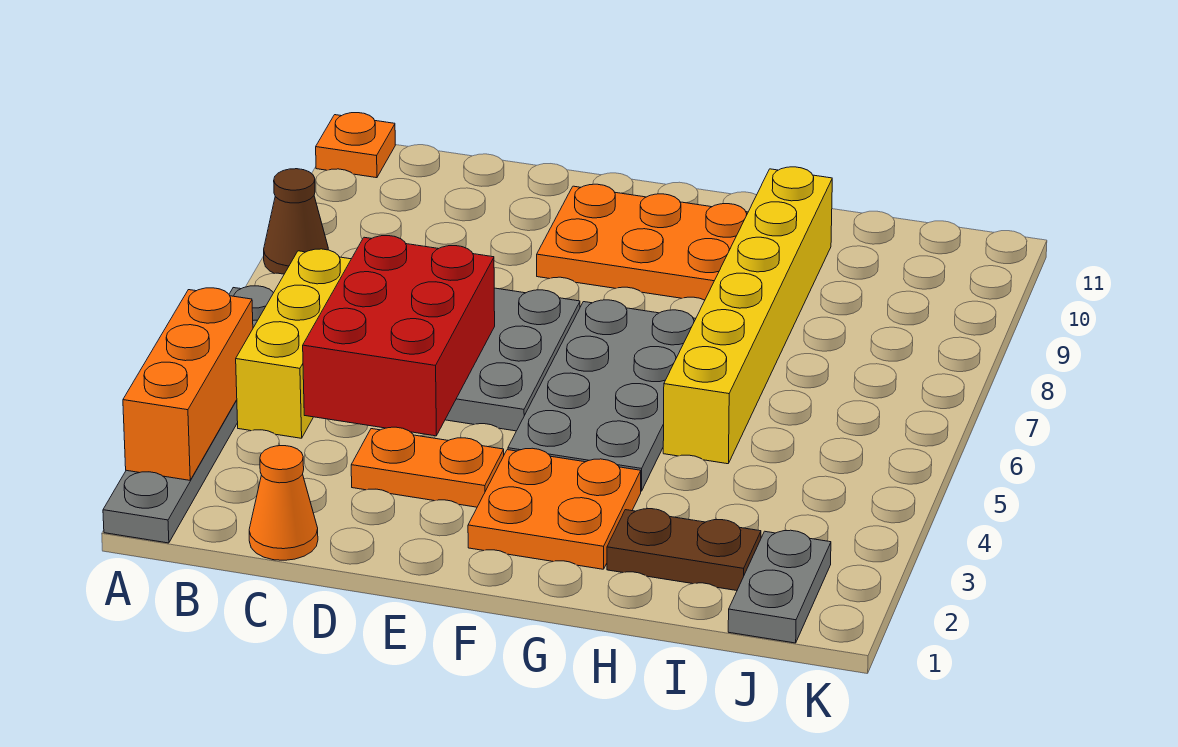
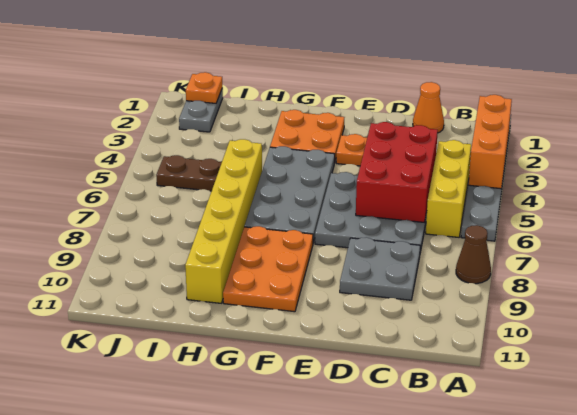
orange plate A11 level 1 -> orange plate J1 level 2
none -> grey plate C8:D9 level 1
orange plate E9:G10 level 1 -> orange plate F8:G10 level 1
brown plate H2:I2 level 1 -> brown plate I5:J5 level 1

